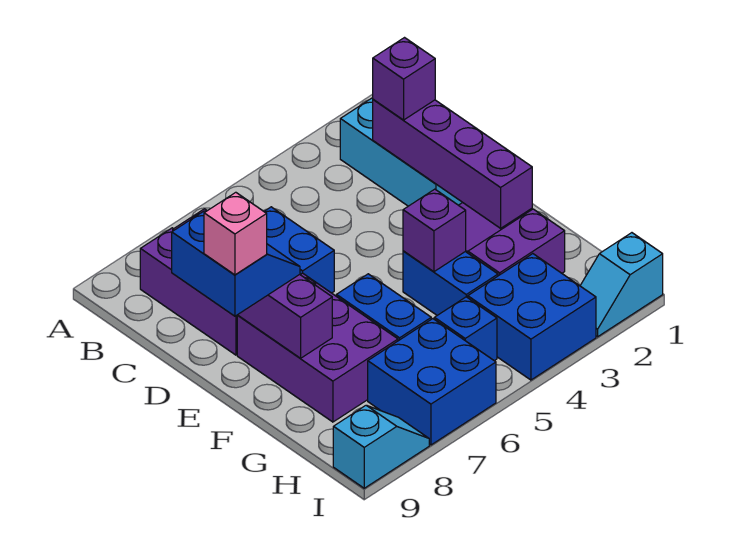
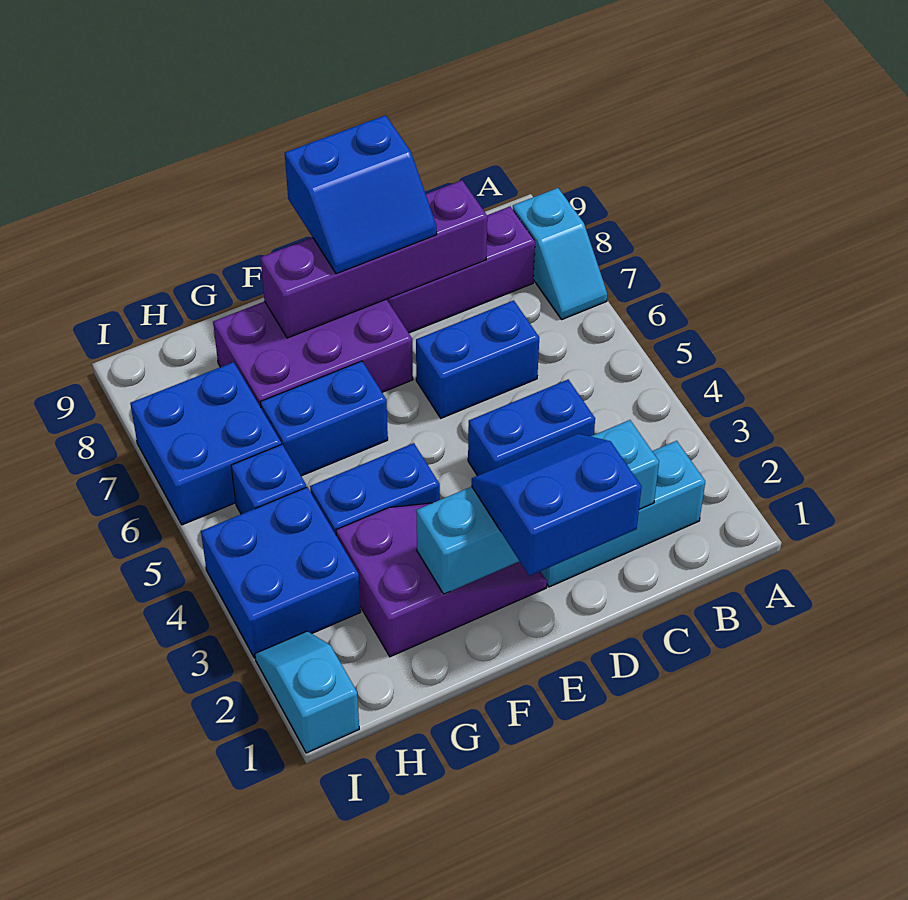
purple brick C2:F2 level 2 -> cyan brick C2:F2 level 2
purple brick C2 level 3 -> none
none -> blue brick C4:D4 level 1
none -> blue slope D1:E2 level 3 top 1
pink brick E9 level 4 -> none
purple brick F4 level 2 -> none
cyan slope I8:I9 level 1 top 9 -> cyan slope A7:A8 level 1 top 8

